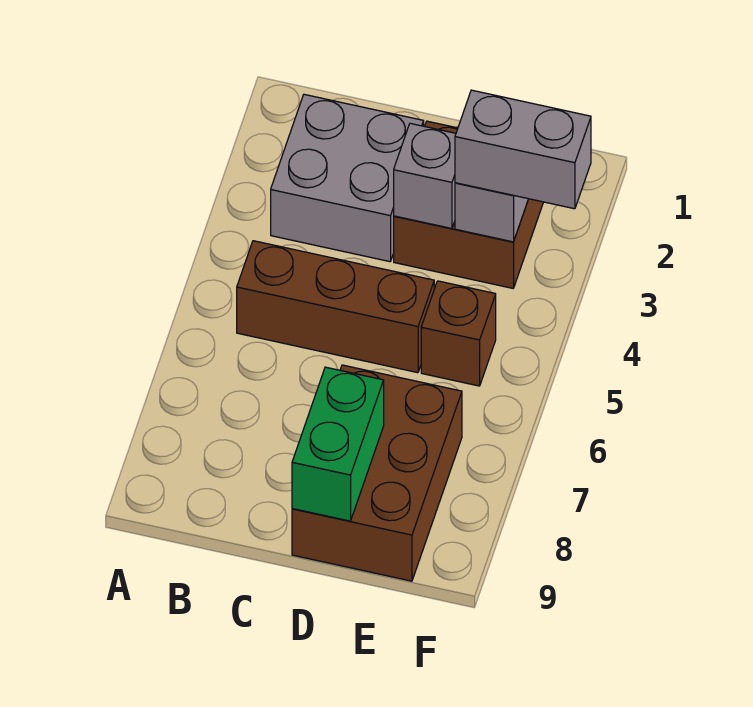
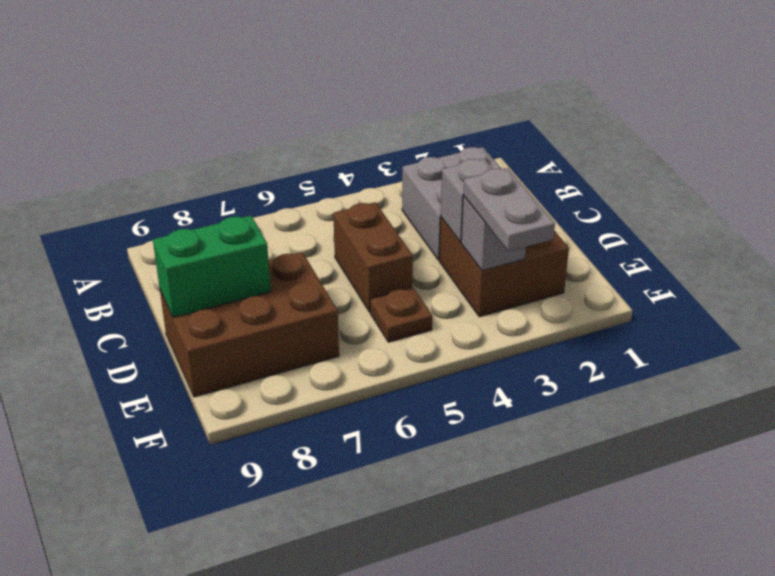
brown brick B5:D5 level 1 -> brown brick C5:D5 level 1
grey brick E3:F3 level 3 -> grey plate E3:F3 level 3
brown brick E5 level 1 -> brown plate E5 level 1

